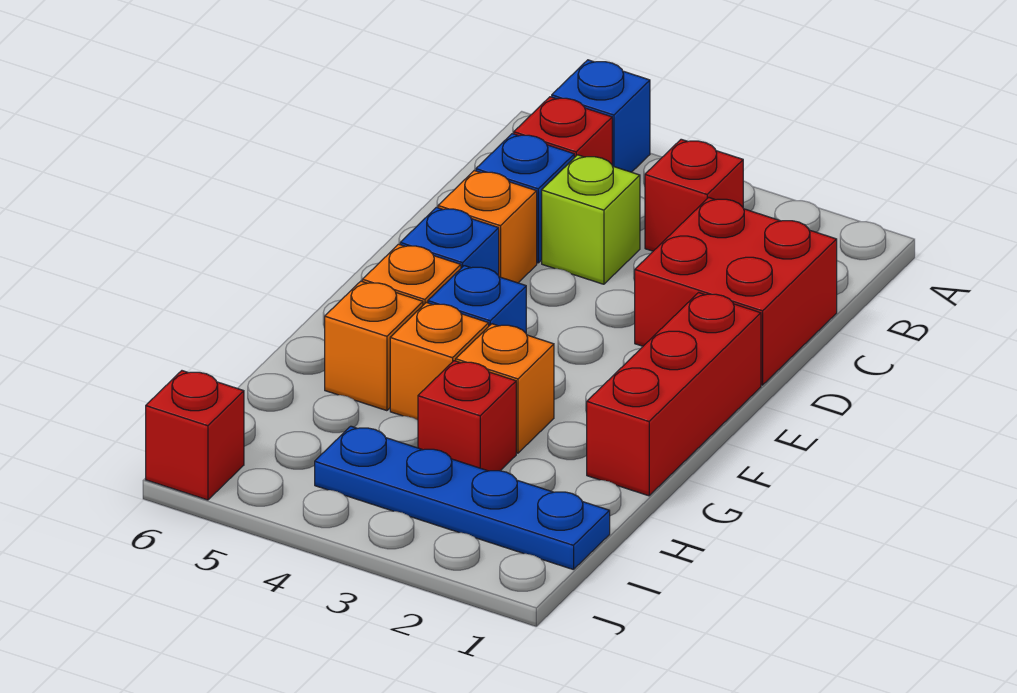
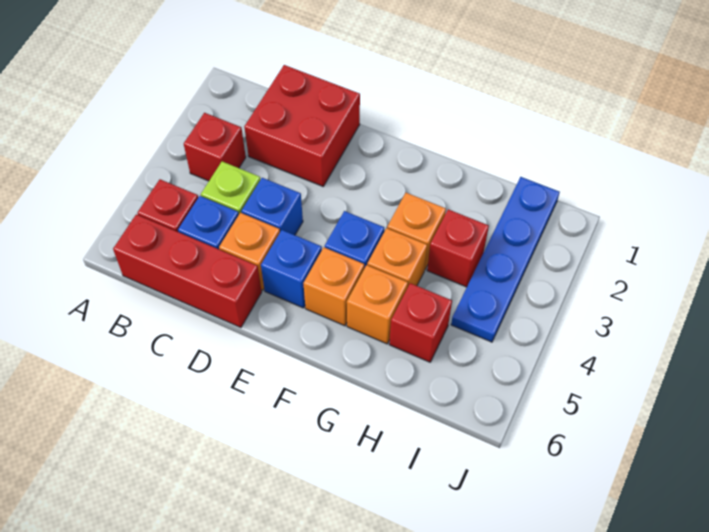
blue brick A5 level 1 -> blue brick D4 level 1
red brick E1:G1 level 1 -> red brick B6:D6 level 1
red brick J6 level 1 -> red brick H5 level 1

